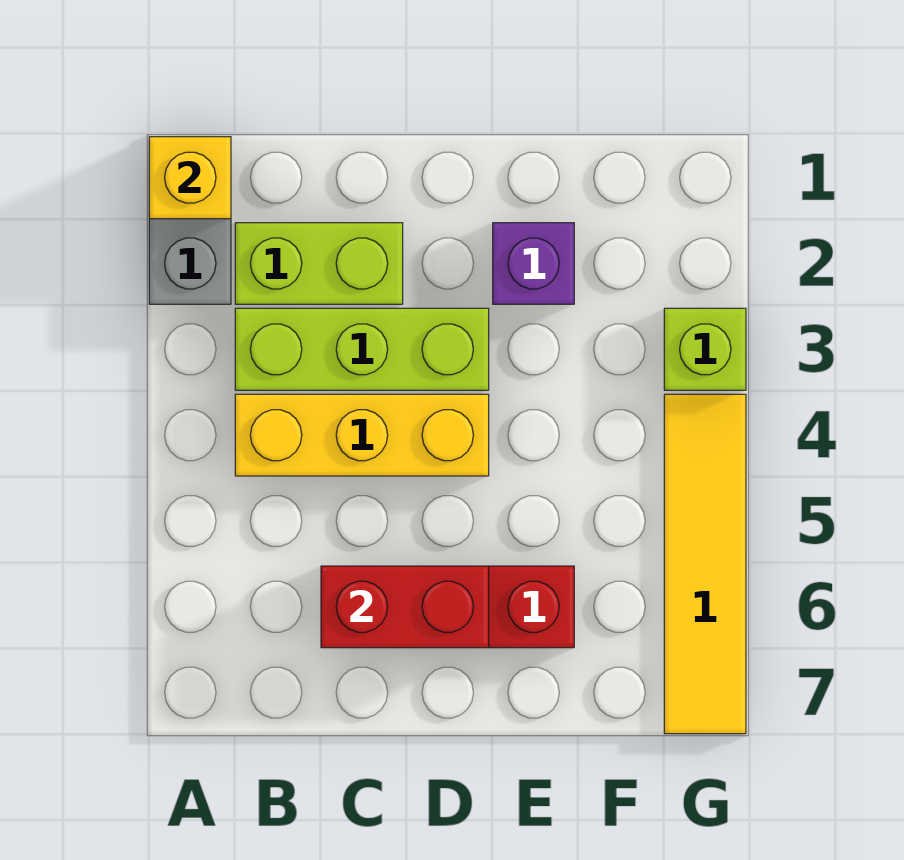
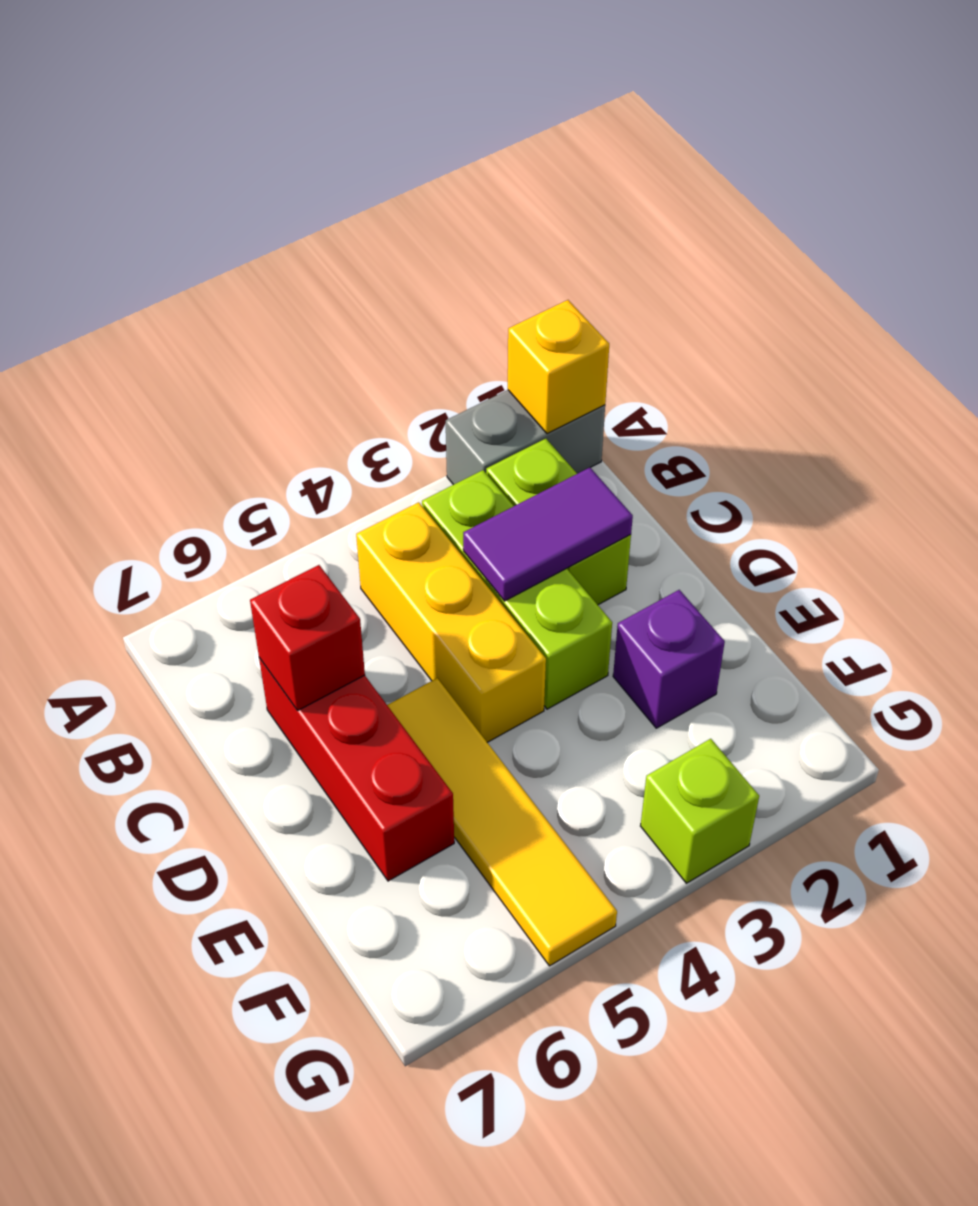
none -> purple tile C2:C3 level 2
red brick C6:D6 level 2 -> red brick C6 level 2
yellow tile G4:G7 level 1 -> yellow tile D5:G5 level 1

